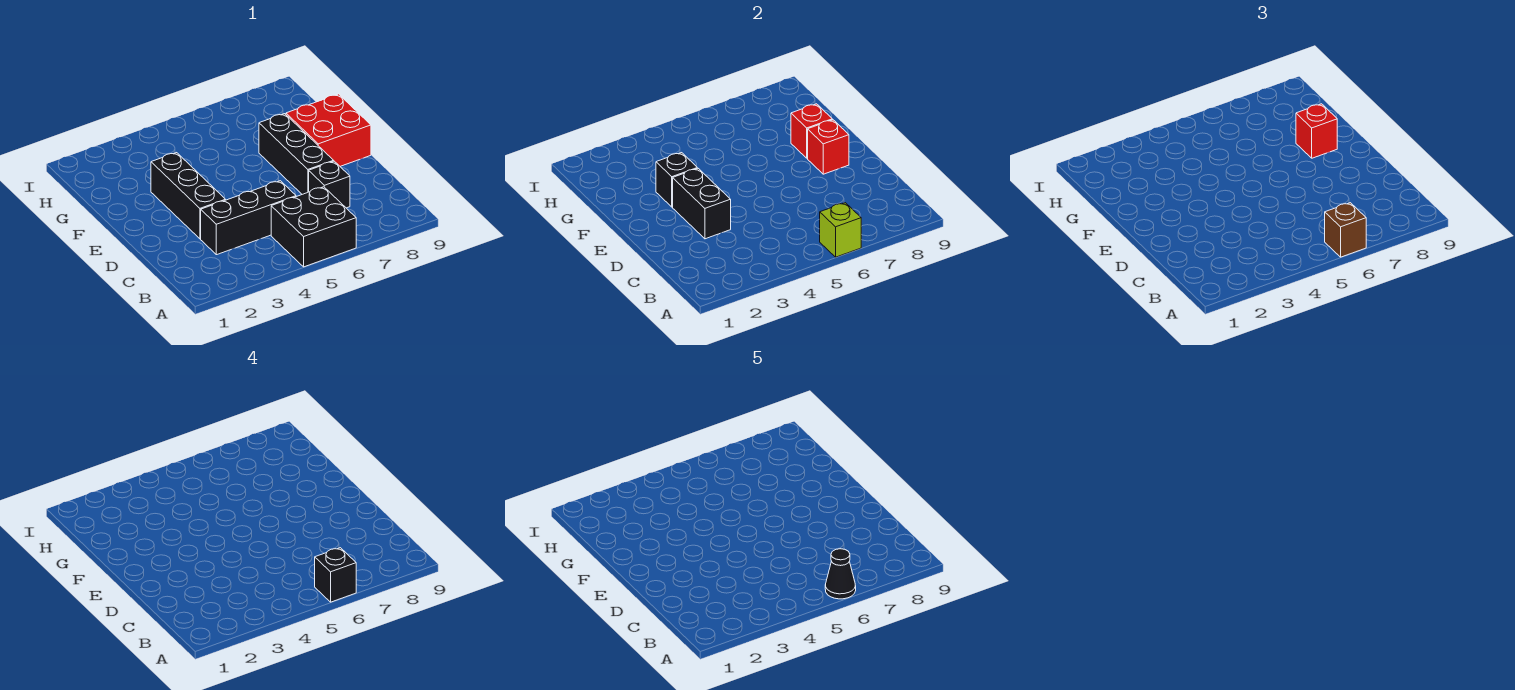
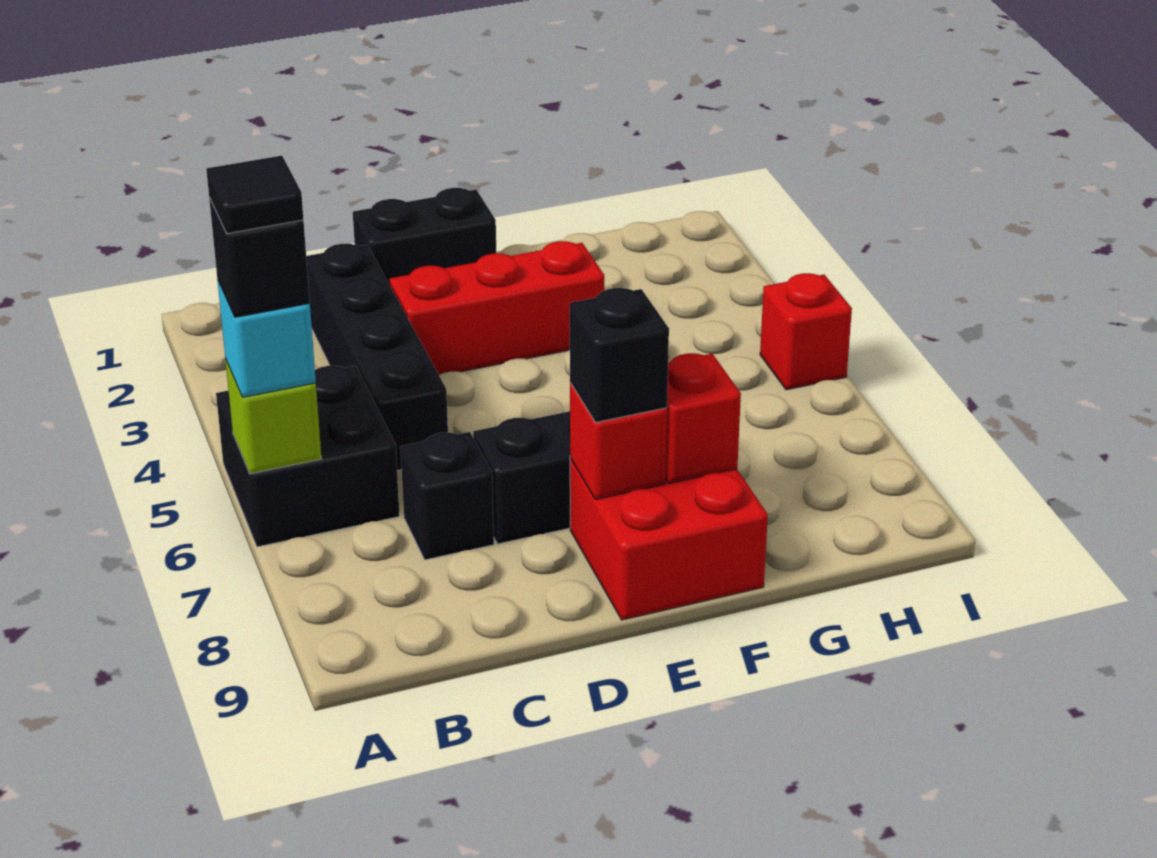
brown brick A6 level 3 -> cyan brick A6 level 3
black cone A6 level 5 -> black tile A6 level 5
black brick C3:C5 level 1 -> black brick C2:C5 level 1
black brick D3:F3 level 1 -> red brick D3:F3 level 1
black brick D3:E3 level 2 -> black brick D1:E1 level 1
black brick F3 level 2 -> black brick E8 level 3
red brick F8 level 3 -> red brick I5 level 1

